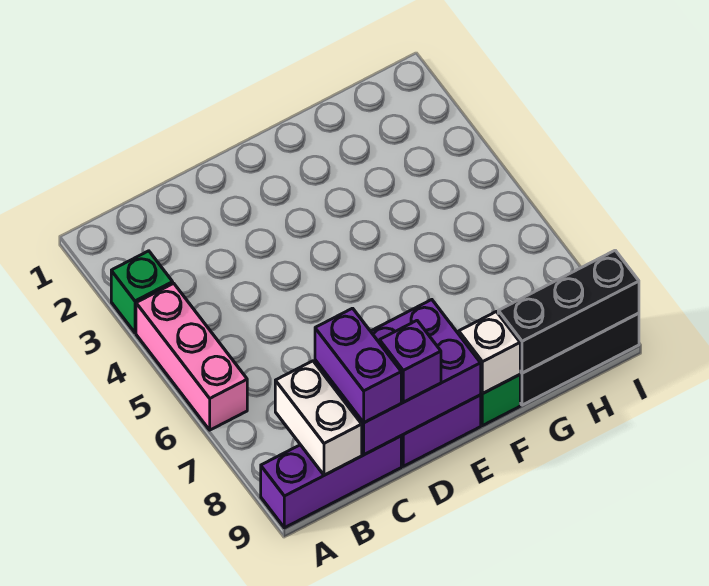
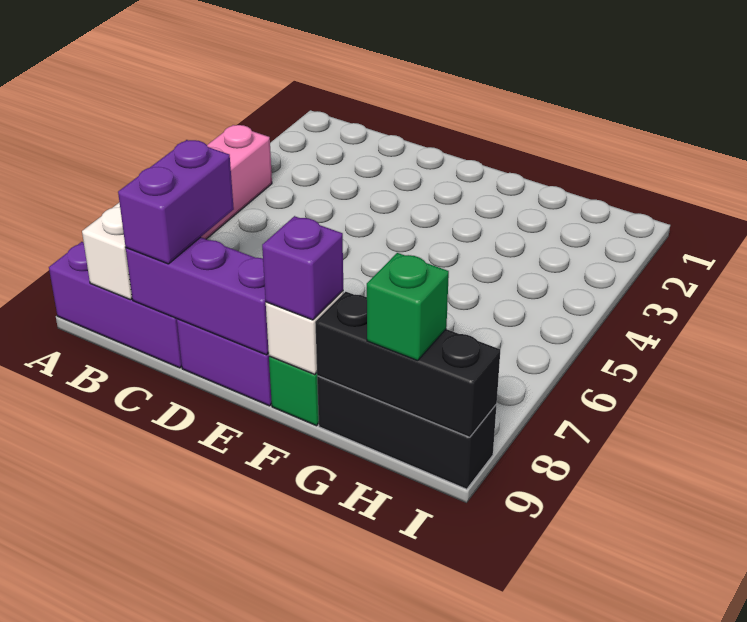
green brick A3 level 1 -> green brick H9 level 3
purple brick C8:E9 level 2 -> purple brick C9:E9 level 2
purple brick D9 level 3 -> purple brick F9 level 3

